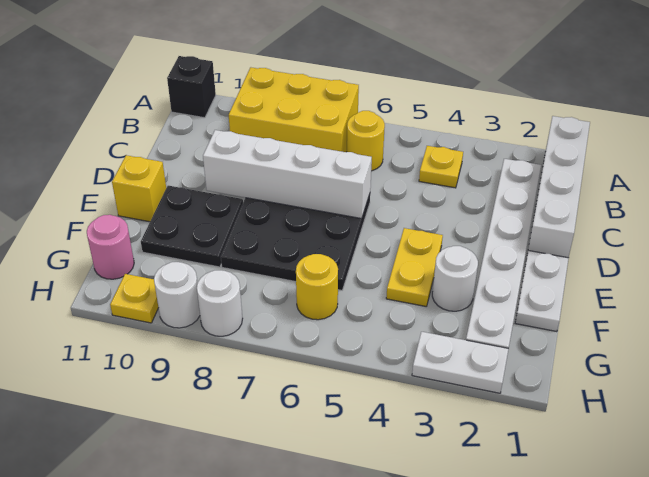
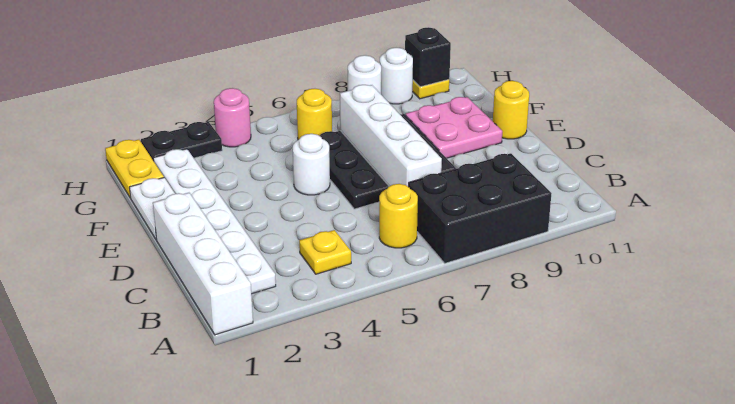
yellow brick A7:B9 level 1 -> black brick A7:B9 level 1
black brick A11 level 1 -> black brick H10 level 2
white brick D6:D9 level 2 -> white brick C7:F7 level 2
yellow plate E4:F4 level 1 -> yellow plate G1:H1 level 1
black plate E9:F10 level 1 -> pink plate E9:F10 level 1
yellow brick E11 level 1 -> yellow round brick E11 level 1
white round brick F3 level 1 -> white round brick E5 level 1
pink round brick G11 level 1 -> pink round brick H4 level 1
white plate H2:H3 level 1 -> black plate H2:H3 level 1

